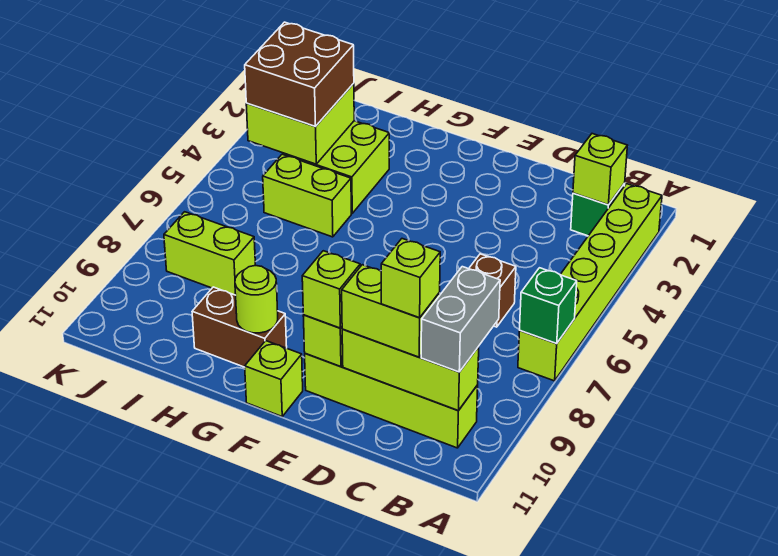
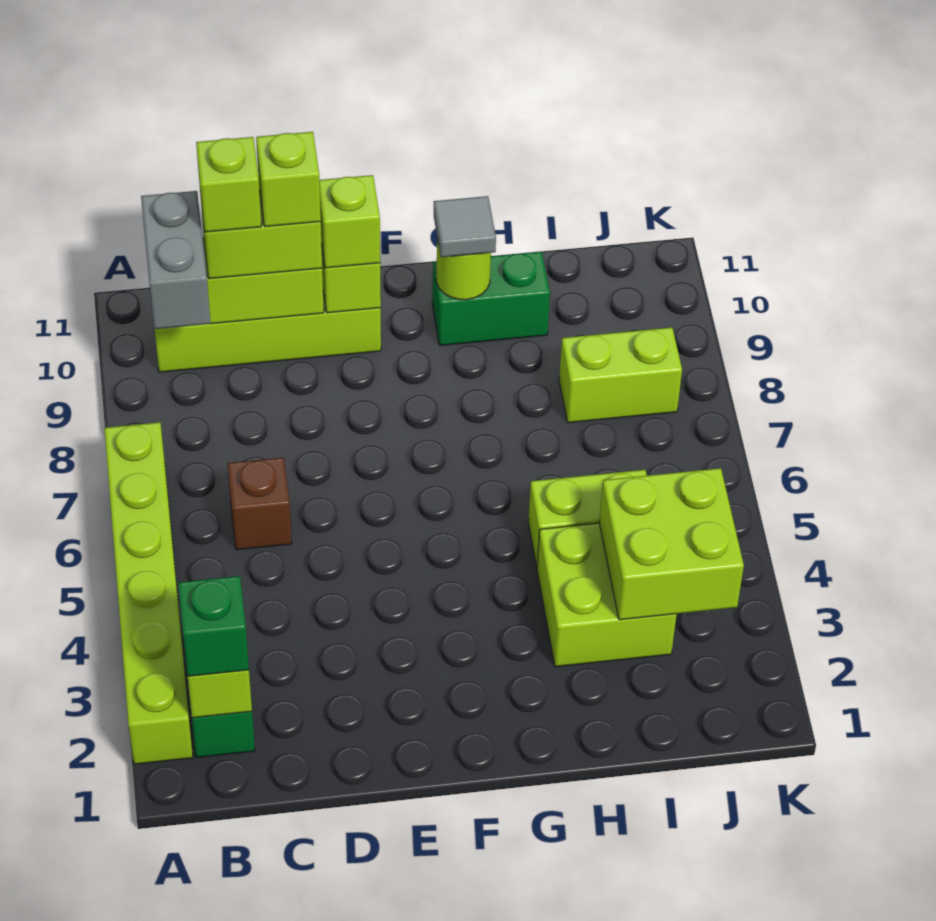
green brick A7 level 2 -> green brick B2 level 3
lime brick F11 level 1 -> lime brick D10 level 4
brown brick G10:H10 level 1 -> green brick G10:H10 level 1
none -> grey tile G10 level 3
brown brick I3:J4 level 3 -> none

